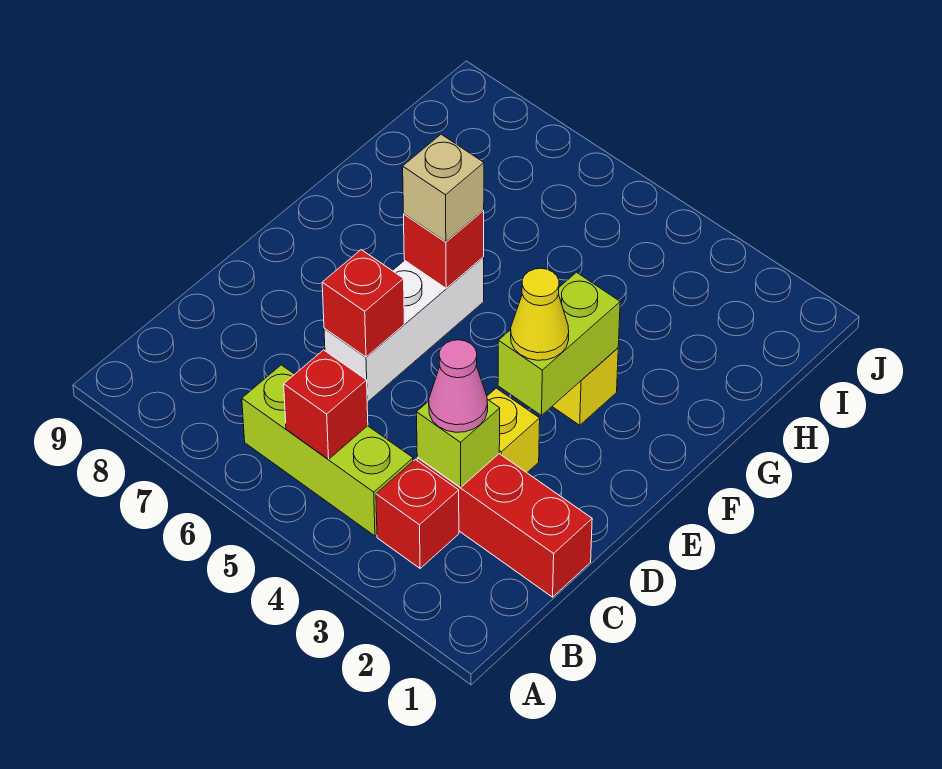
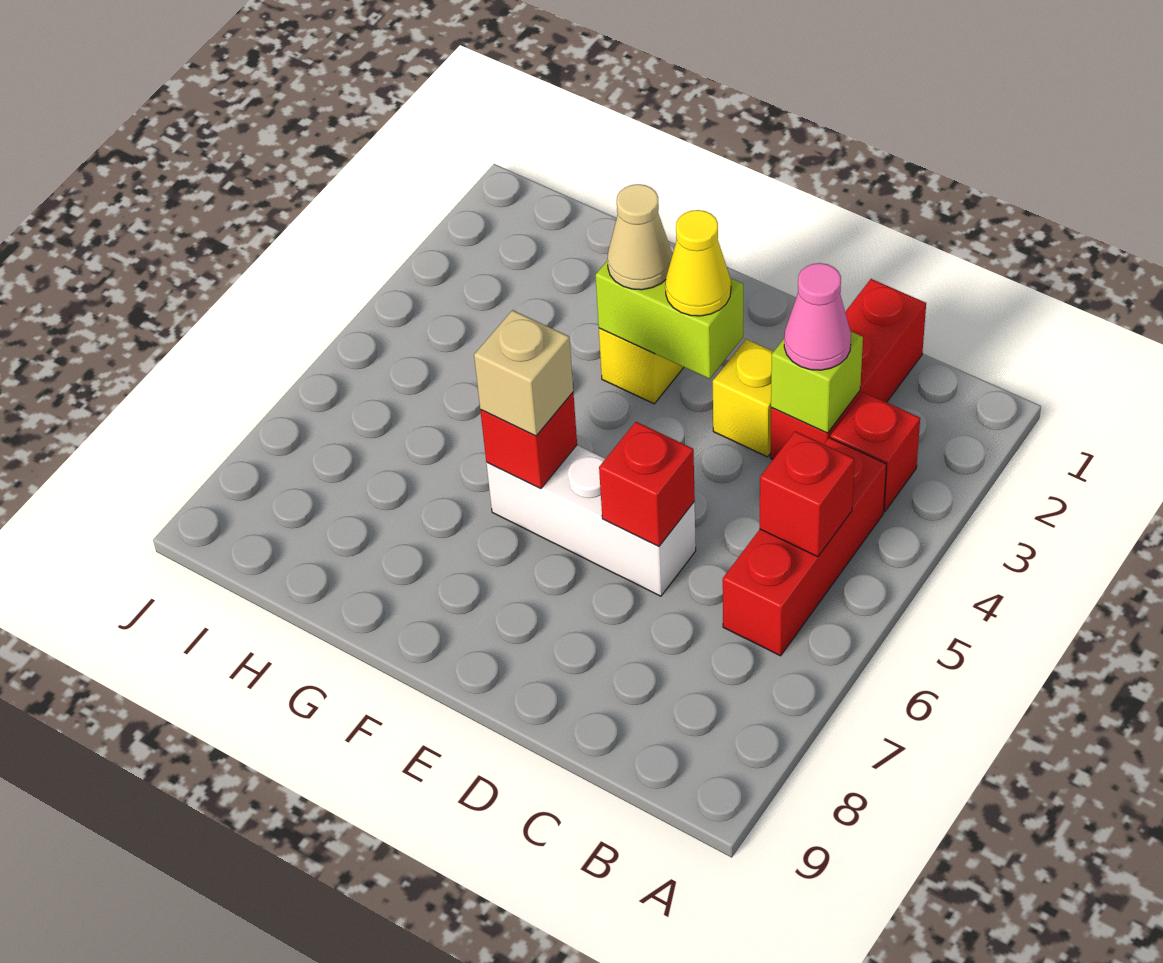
lime brick B4:B6 level 1 -> red brick B4:B6 level 1
none -> tan cone F3 level 3

